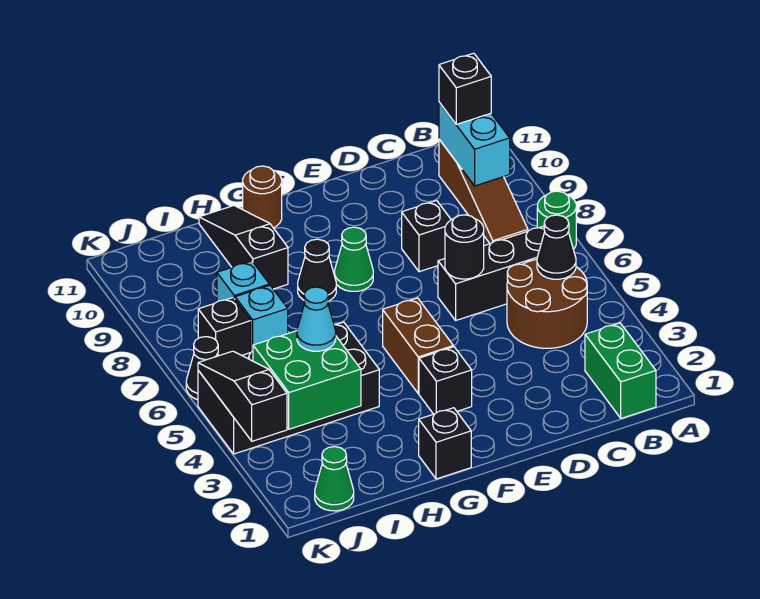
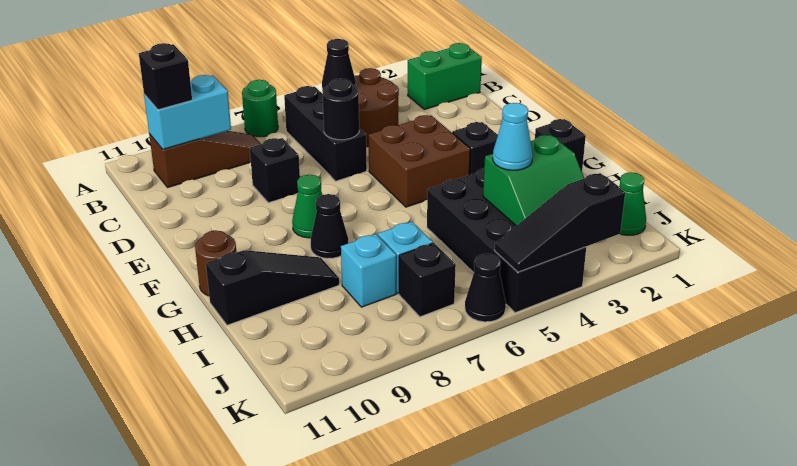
brown brick F4:F5 level 1 -> brown brick E4:F5 level 1
black slope H9:H11 level 1 top 9 -> black slope H9:H11 level 1 top 11
green brick I3:J4 level 2 -> green slope I3:J4 level 2 top I

